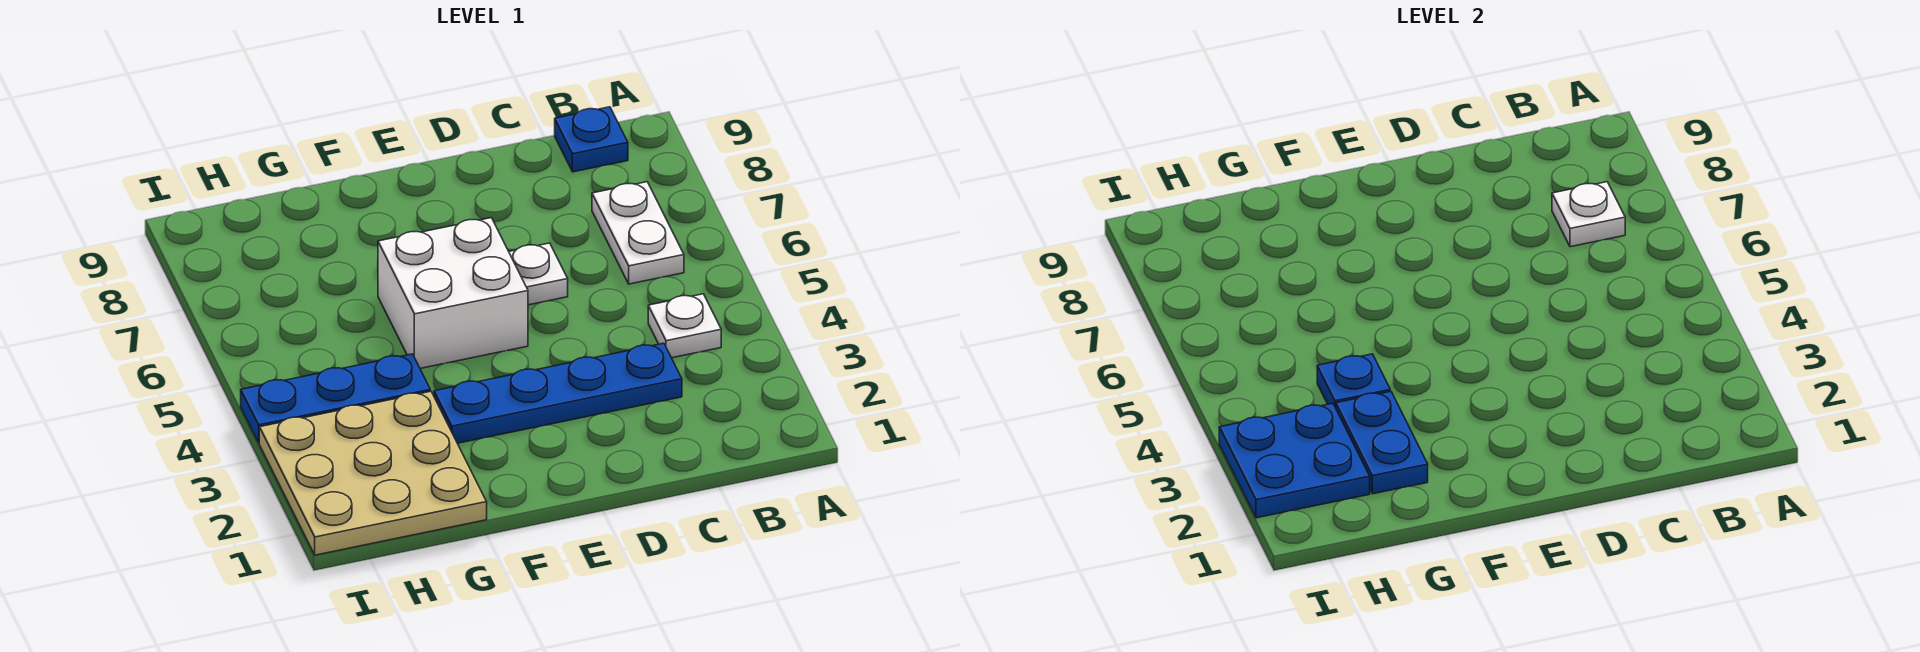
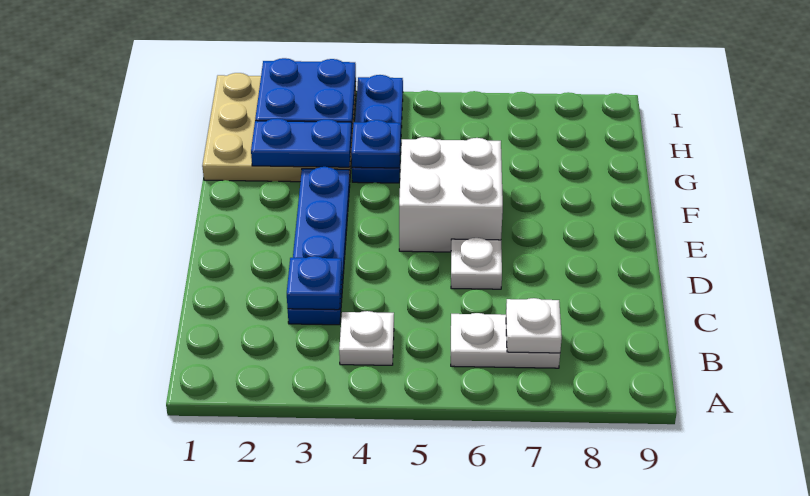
blue plate B9 level 1 -> blue plate C3 level 2

